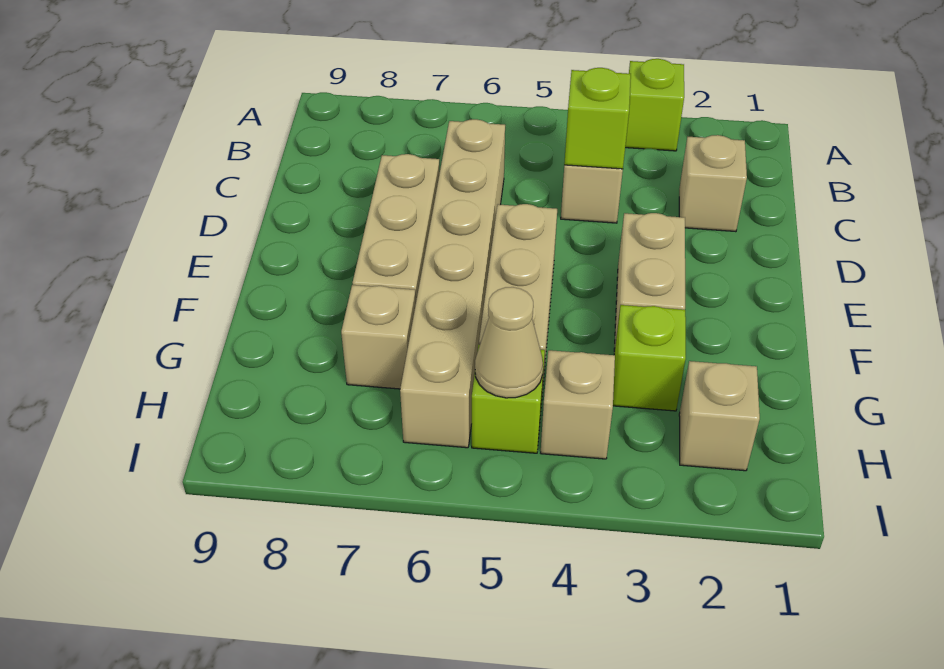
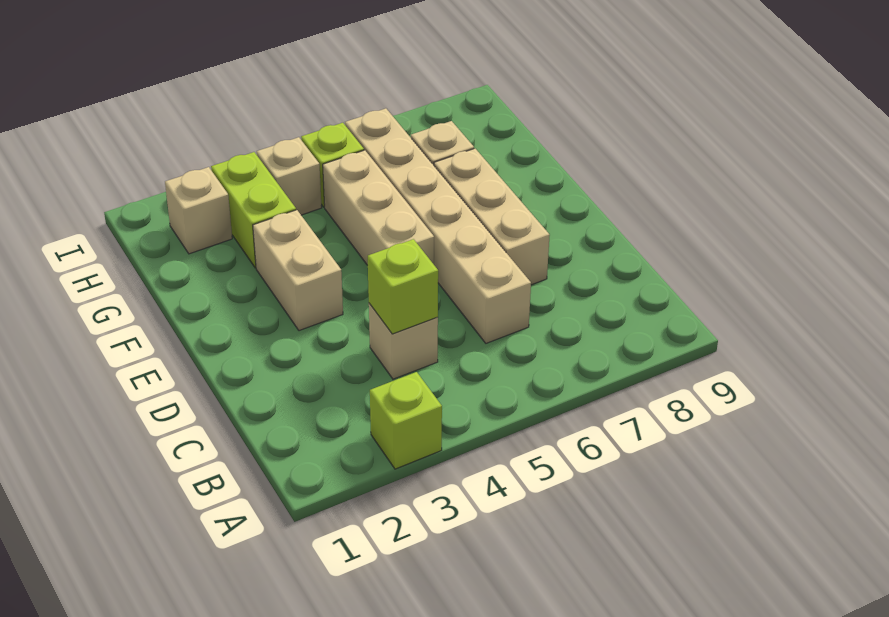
tan brick C2 level 1 -> none
lime brick G3 level 1 -> lime brick G3:H3 level 1
tan cone H5 level 2 -> none

